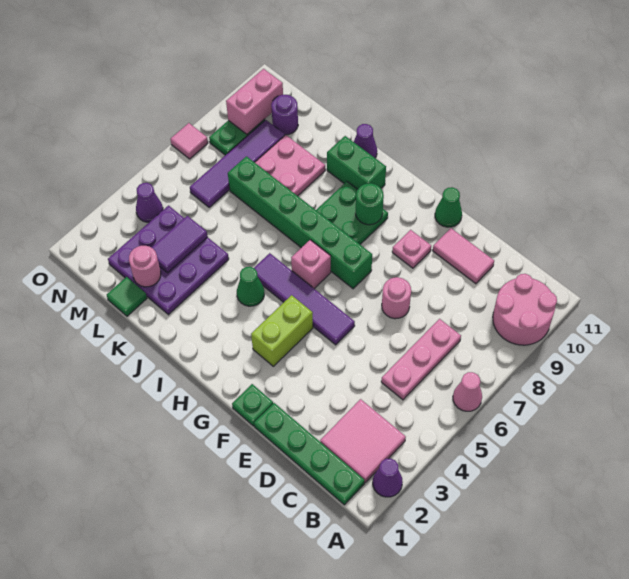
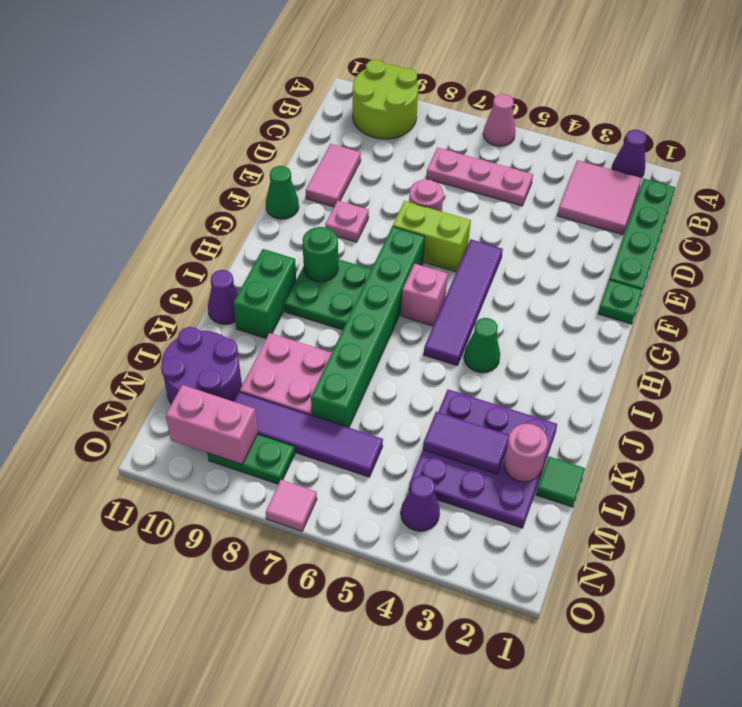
pink round brick A9:B10 level 1 -> lime round brick A9:B10 level 1
lime brick G3:G4 level 1 -> lime brick F6:F7 level 1
purple round brick M10 level 1 -> purple round brick L10:M11 level 1

